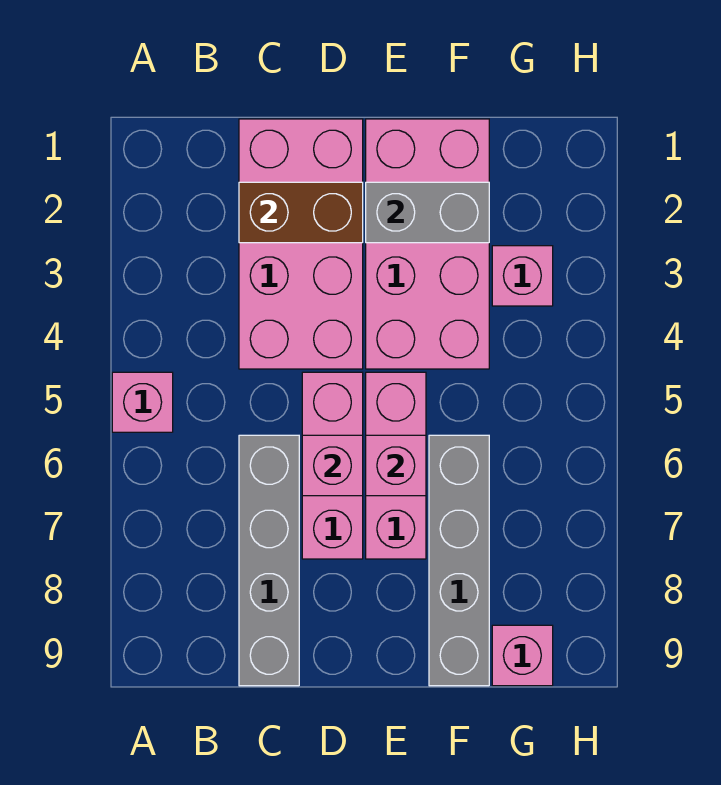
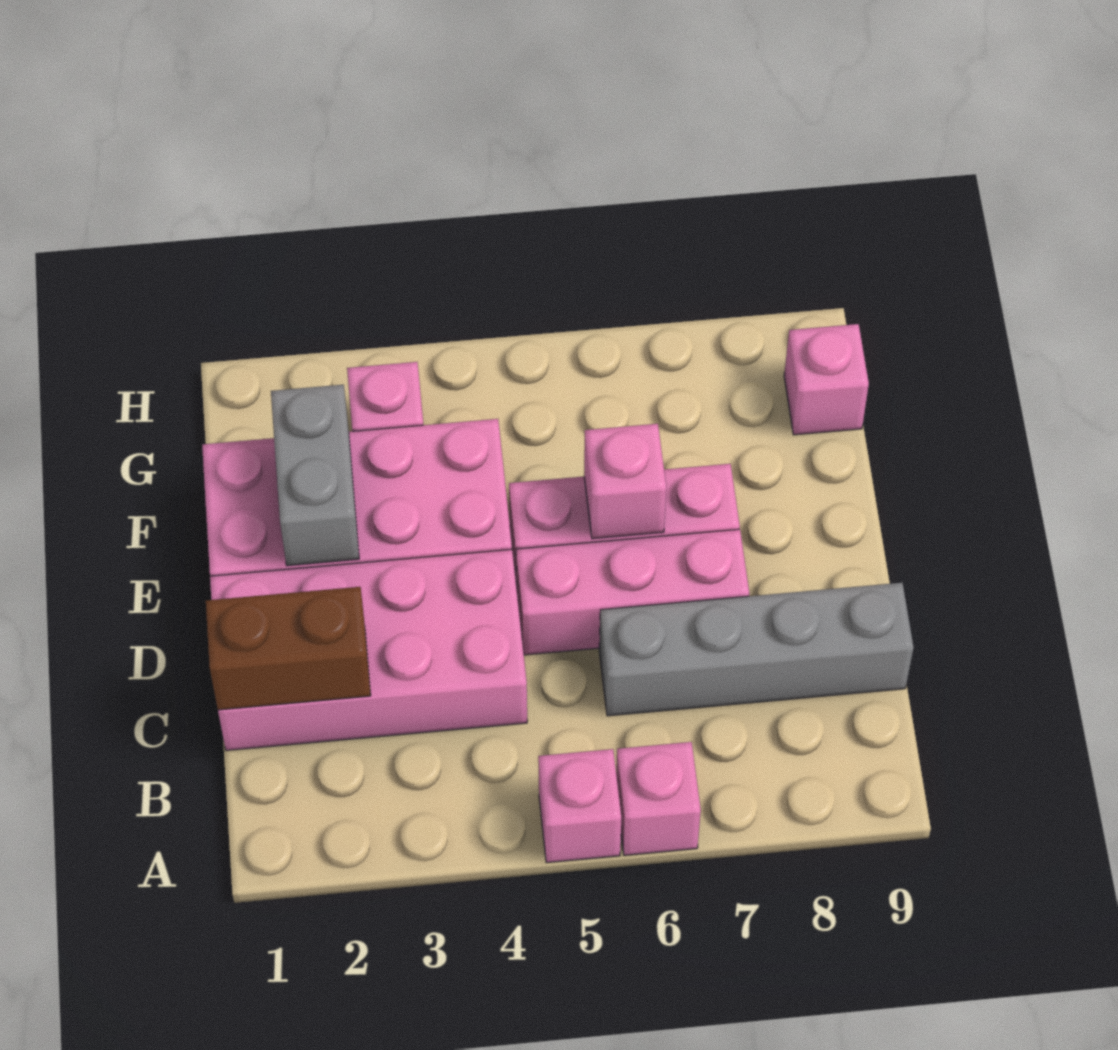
brown brick C2:D2 level 2 -> brown brick C1:C2 level 2
pink brick D6 level 2 -> pink brick A6 level 1
grey brick F6:F9 level 1 -> none

